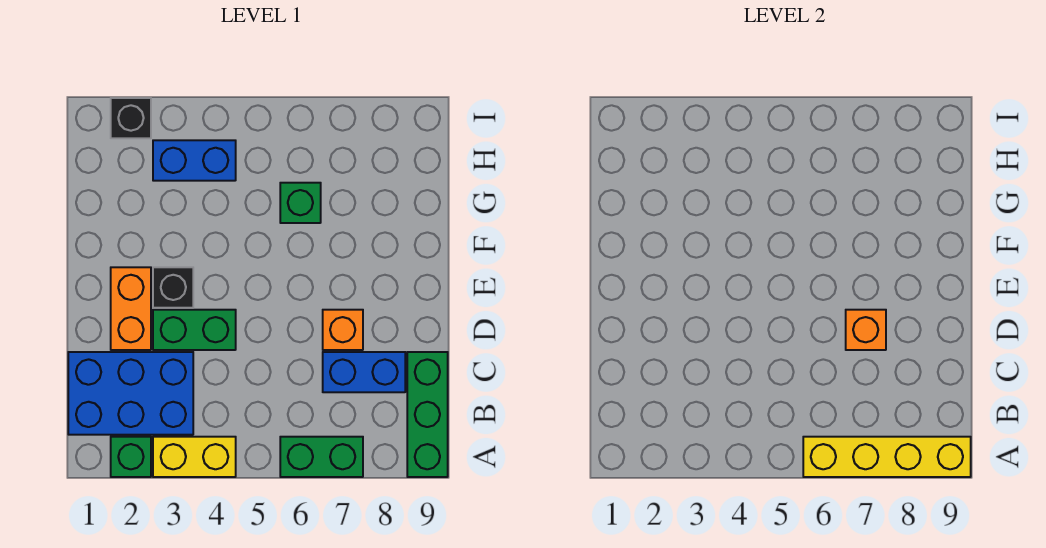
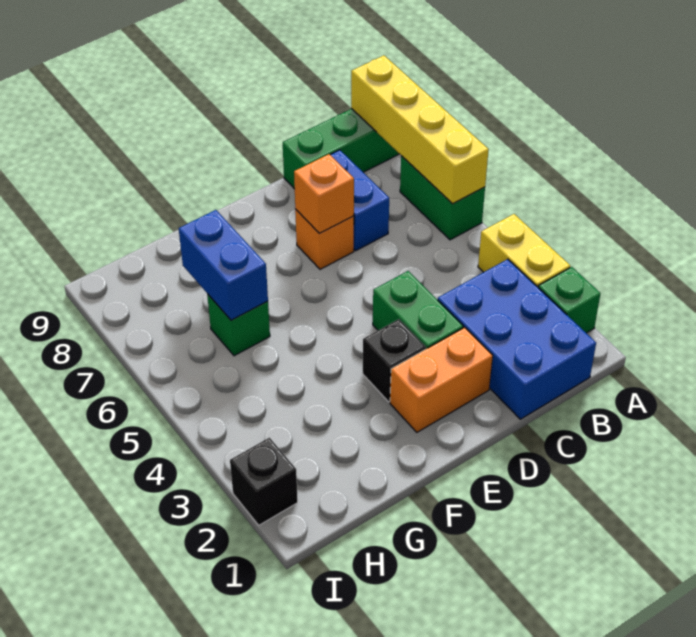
blue brick H3:H4 level 1 -> blue brick G6:G7 level 2

